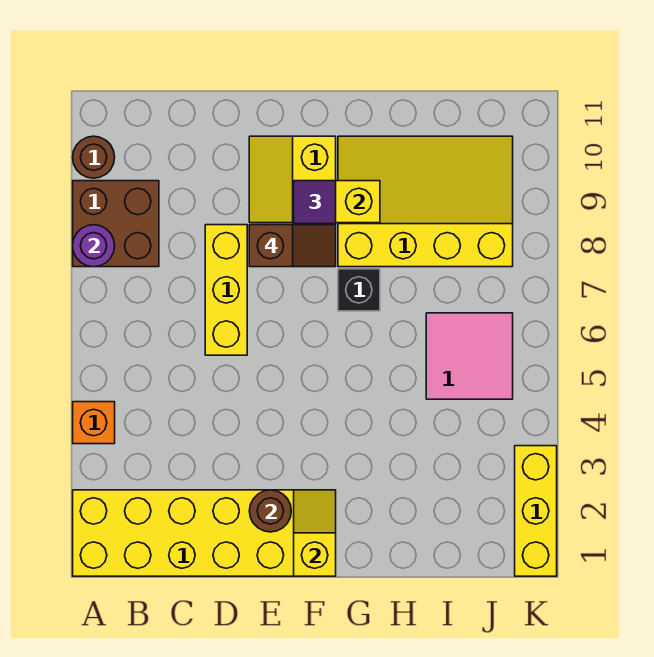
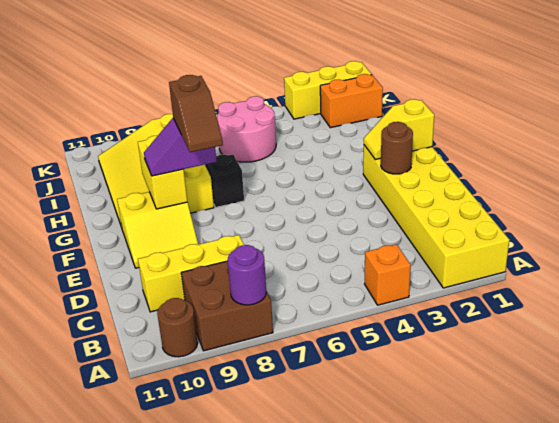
yellow brick D6:D8 level 1 -> yellow brick C8:C10 level 1
brown slope E8:F8 level 4 top E -> brown slope E8:F8 level 4 top F
pink tile I5:J6 level 1 -> pink round brick I5:J6 level 1
none -> orange brick J1:J2 level 1

